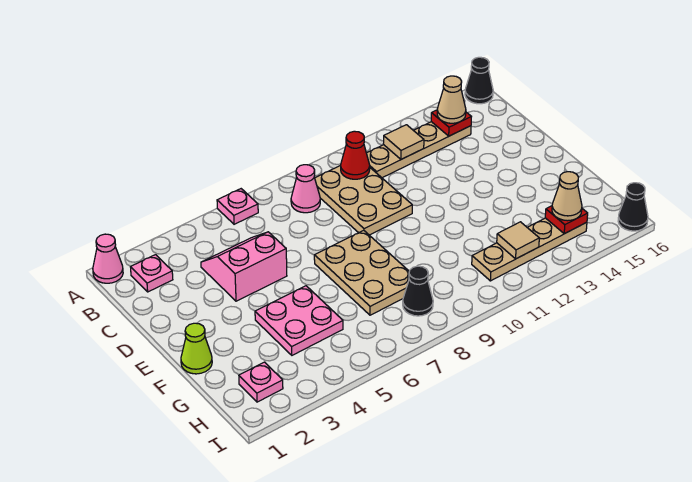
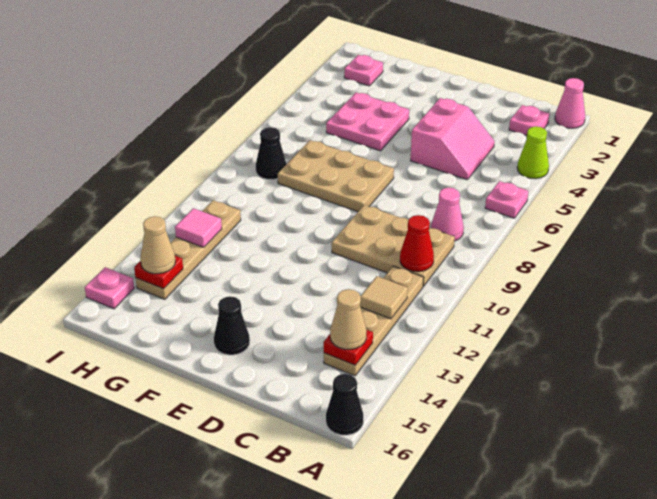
lime cone F1 level 1 -> lime cone A4 level 1
tan tile H12 level 2 -> pink tile H12 level 2
none -> pink plate I15 level 1
black cone I16 level 1 -> black cone E15 level 1

